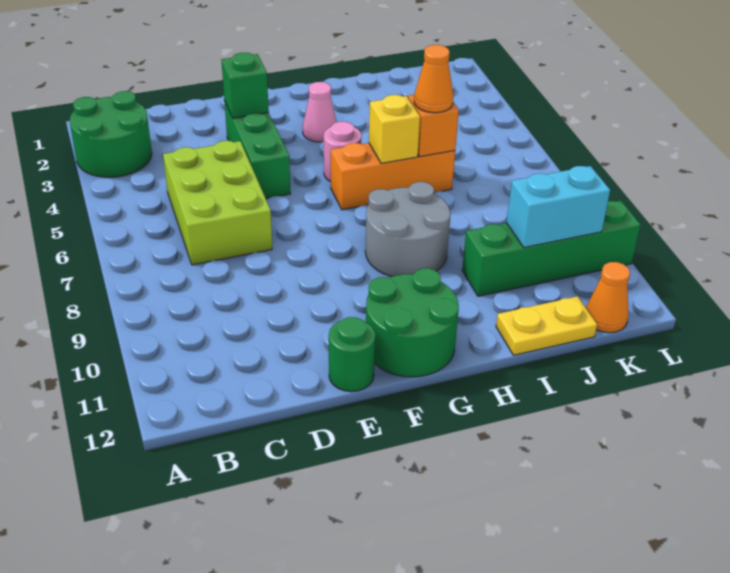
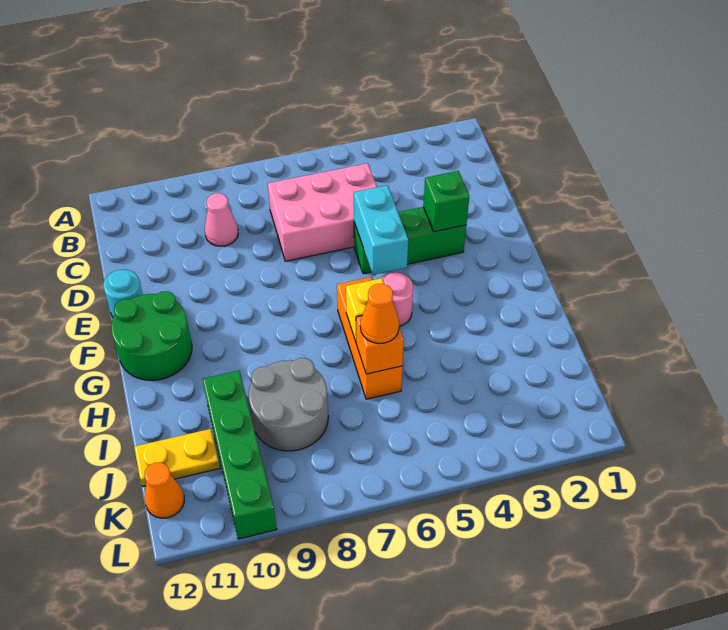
green round brick A2:B3 level 1 -> none
lime brick C5:D7 level 1 -> pink brick C5:D7 level 1
green round brick E12 level 1 -> cyan round brick E12 level 1
pink cone G3 level 1 -> pink cone C9 level 1
grey round brick G8:H9 level 1 -> grey round brick I8:J9 level 1
yellow plate I12:J12 level 1 -> yellow plate J11:J12 level 1
cyan brick J10:K10 level 2 -> cyan brick E5:F5 level 2

